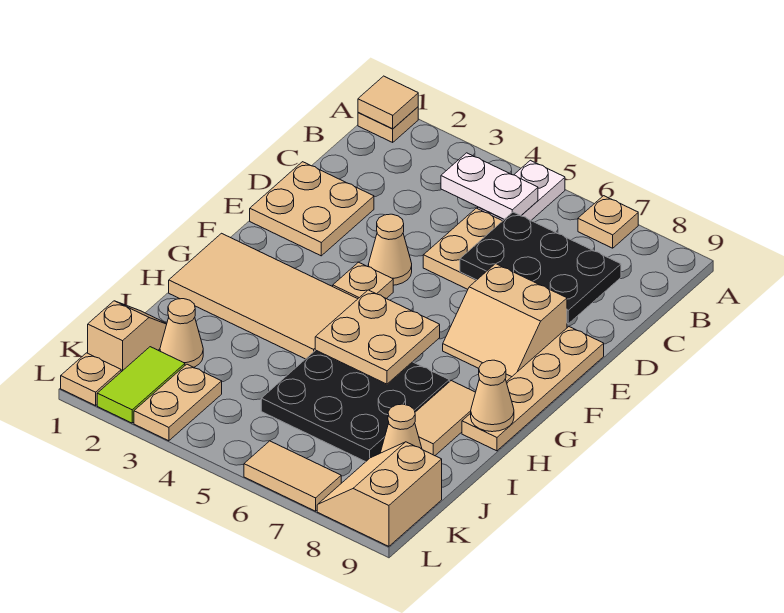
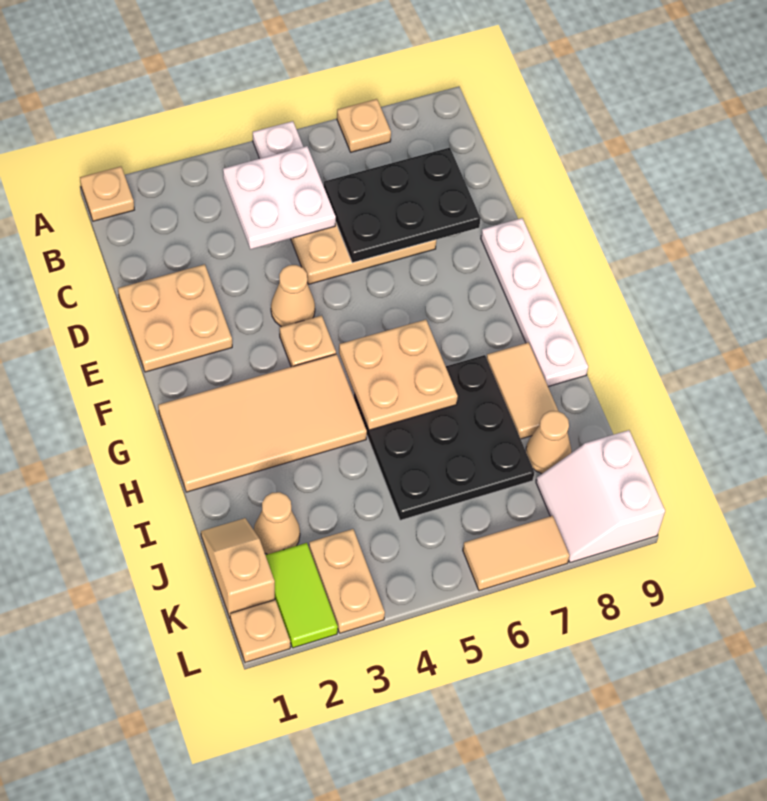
tan tile A1 level 2 -> none
white plate B4:B5 level 2 -> white plate B4:C5 level 2
tan slope E7:F8 level 1 top E -> none
tan plate E9:H9 level 1 -> white plate E9:H9 level 1
tan cone H9 level 2 -> none
tan slope K8:L9 level 1 top 9 -> white slope K8:L9 level 1 top 9

